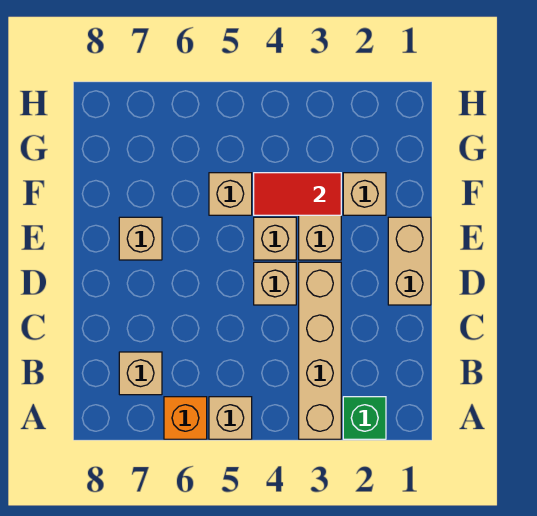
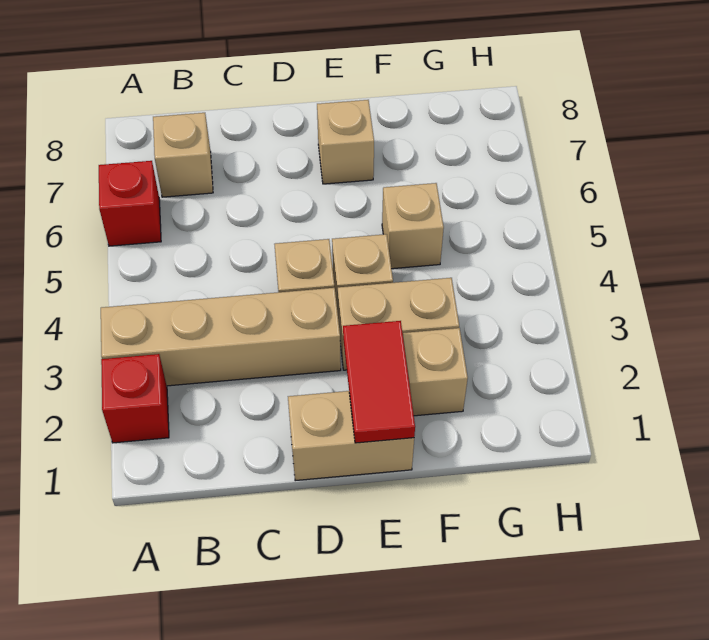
green brick A2 level 1 -> red brick A2 level 1
tan brick A5 level 1 -> none
orange brick A6 level 1 -> red brick A6 level 1
red tile F3:F4 level 2 -> red tile E1:E2 level 2

